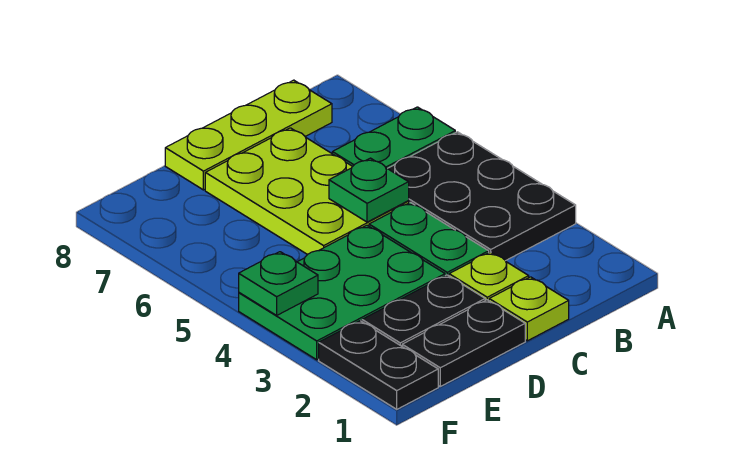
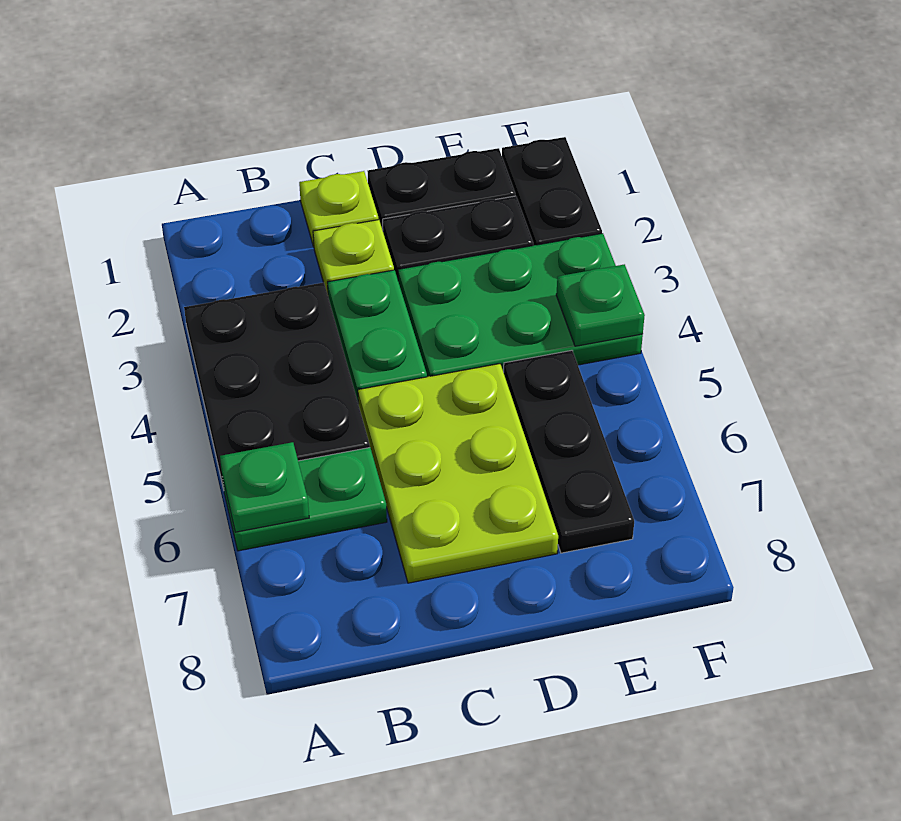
lime plate B8:D8 level 1 -> none
green plate C5 level 2 -> green plate A6 level 2
none -> black plate E5:E7 level 1

